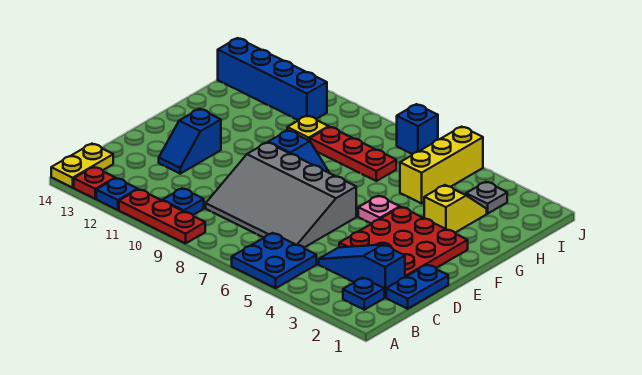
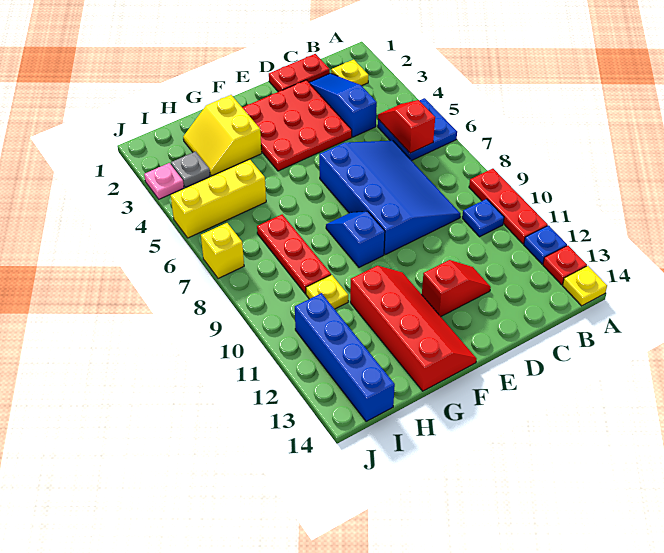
yellow plate A14:B14 level 1 -> yellow plate A14 level 1
blue plate B2 level 1 -> yellow plate B2 level 1
none -> red slope B5:B6 level 2 top 6
blue plate C1:D1 level 1 -> red plate C1:D1 level 1
blue slope C2:C4 level 1 top 2 -> blue slope C2:C4 level 1 top 4
grey slope C6:E9 level 1 top E -> blue slope C6:E9 level 1 top E
blue slope D12:E12 level 1 top E -> red slope D12:E12 level 1 top E
pink plate F5 level 1 -> pink plate J3 level 1
none -> red slope F11:G14 level 1 top G
yellow slope G3:H3 level 1 top G -> yellow slope G2:H3 level 1 top G
blue brick J7 level 1 -> yellow brick J7 level 1

